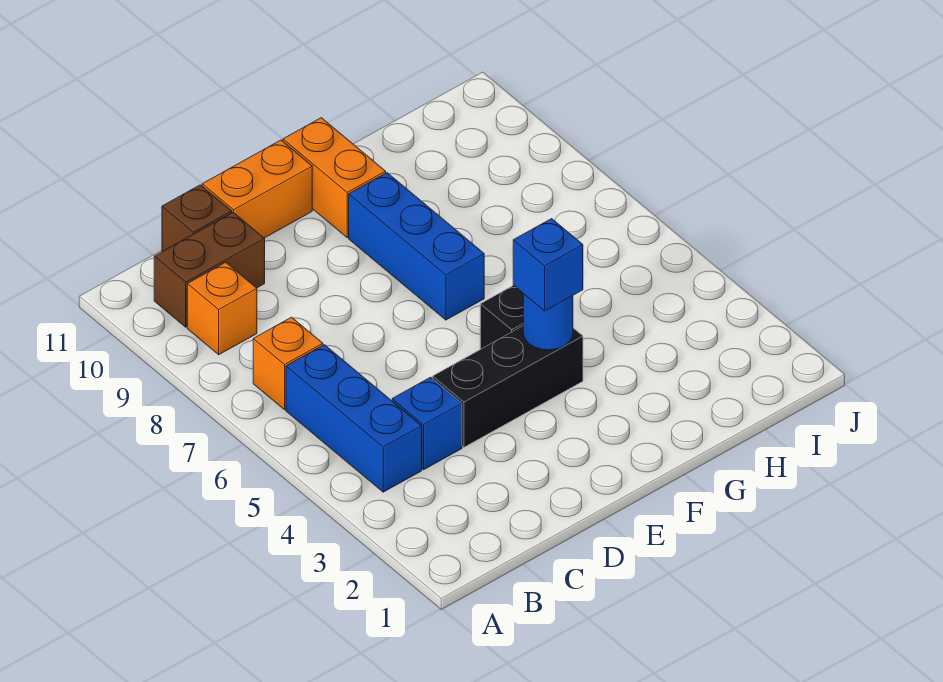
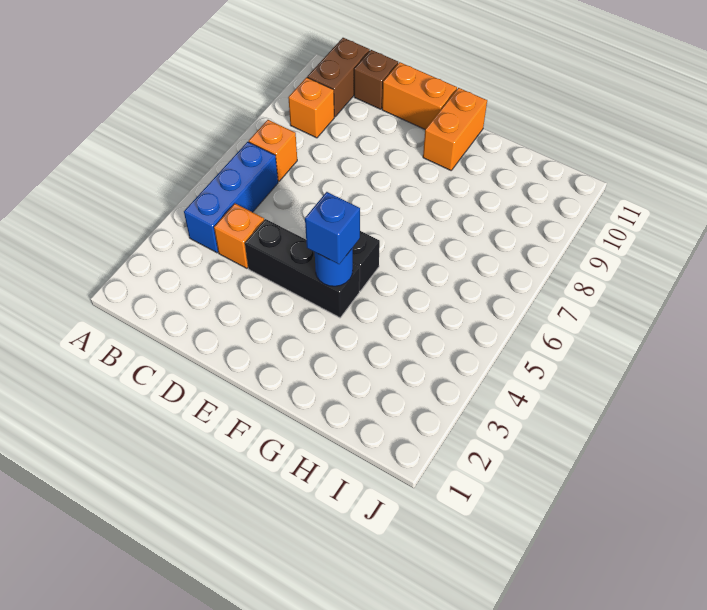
brown brick B10:C10 level 1 -> brown brick B10:B11 level 1
blue brick C4 level 1 -> orange brick C4 level 1
blue brick F7:F9 level 1 -> none

